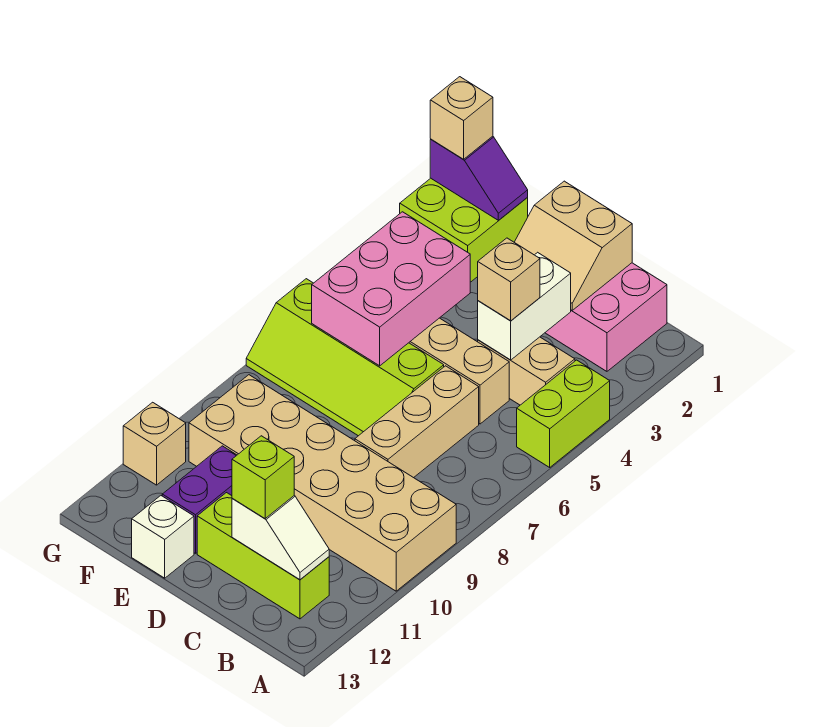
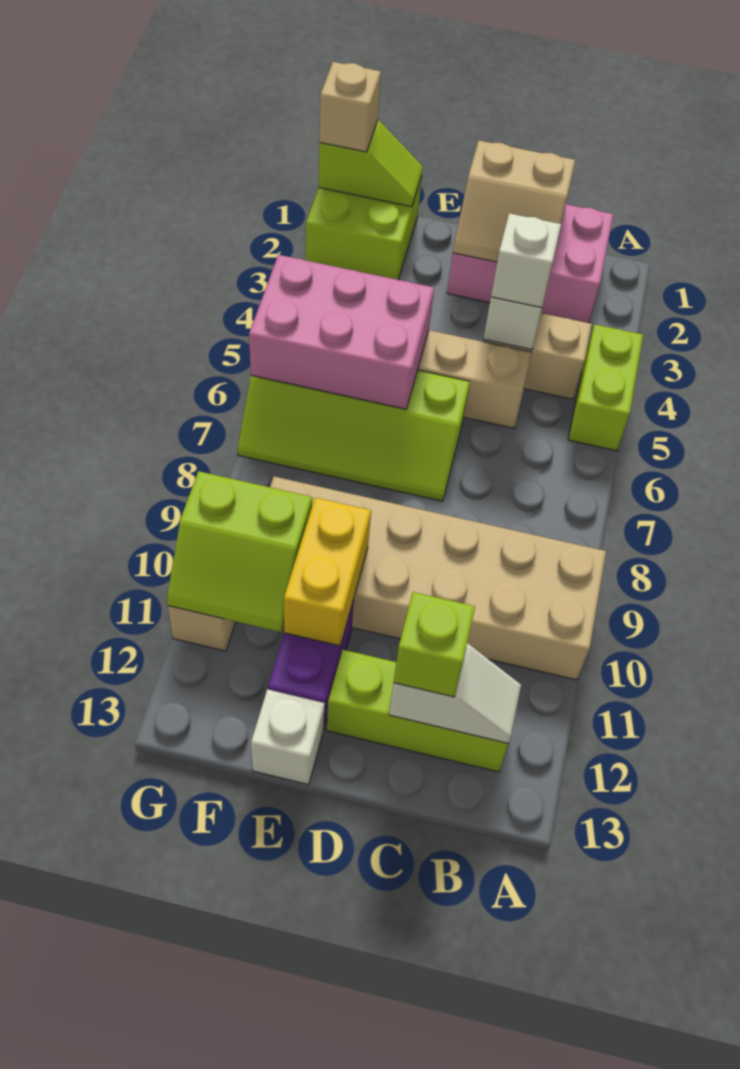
tan brick C4 level 3 -> white brick C4 level 3
tan brick C6:C8 level 1 -> none
pink brick E4:F6 level 2 -> pink brick E5:G6 level 2
none -> yellow brick E10:E11 level 2
purple slope F1:G1 level 2 top G -> lime slope F1:G1 level 2 top G
none -> lime slope F10:G11 level 2 top 10

